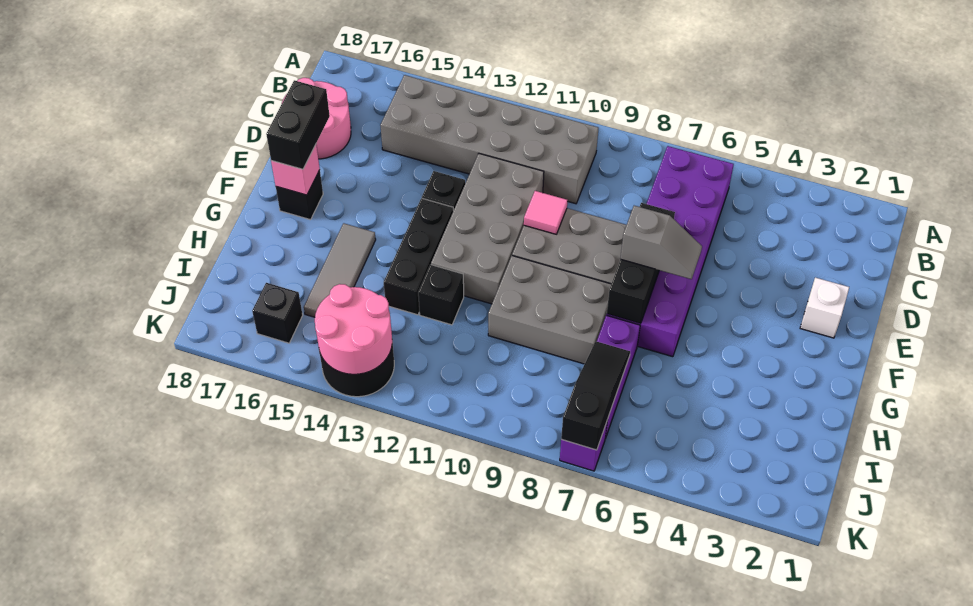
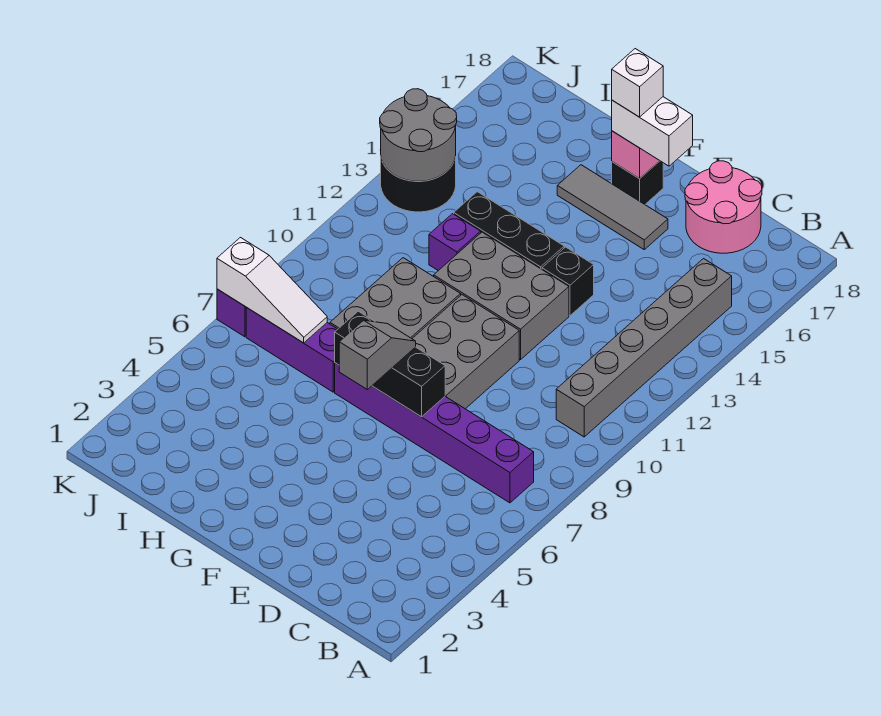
purple brick B6:G7 level 1 -> purple brick B7:G7 level 1
grey brick B10:C15 level 1 -> grey brick B10:B15 level 1
grey brick D11:G12 level 1 -> grey brick E11:G12 level 1
white brick E2 level 1 -> white brick F17 level 4
pink tile E10 level 2 -> none
black brick E17:F17 level 3 -> white brick E17:F17 level 3
grey slope F6:F7 level 3 top 7 -> grey slope F6:F7 level 3 top 6
grey tile G15:I15 level 1 -> grey tile E16:G16 level 1
black brick H12 level 1 -> purple brick H12 level 1
black slope I7:K7 level 2 top K -> white slope I7:K7 level 2 top K
pink round brick J13:K14 level 2 -> grey round brick J13:K14 level 2
black brick J16 level 1 -> none

